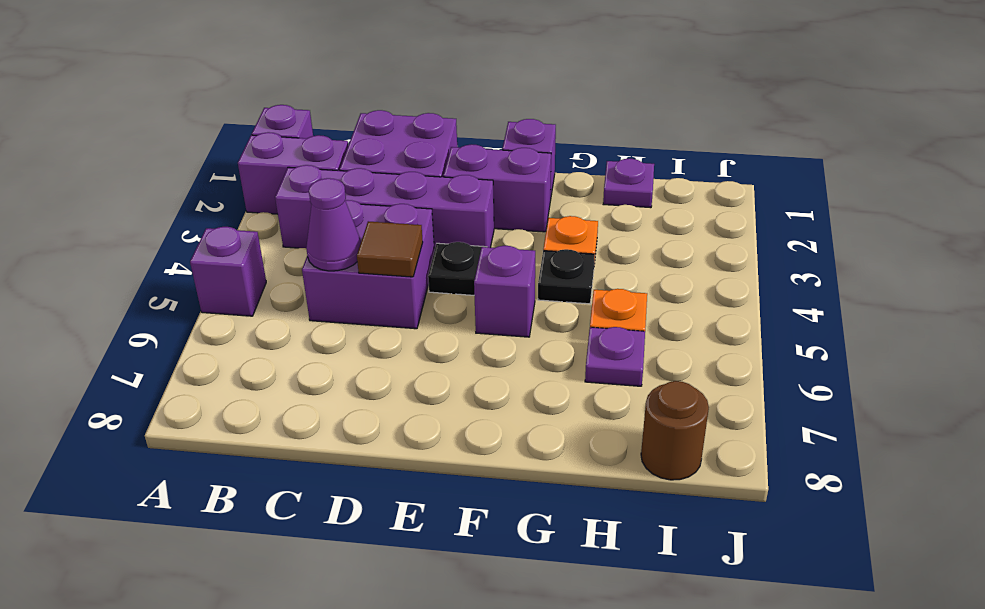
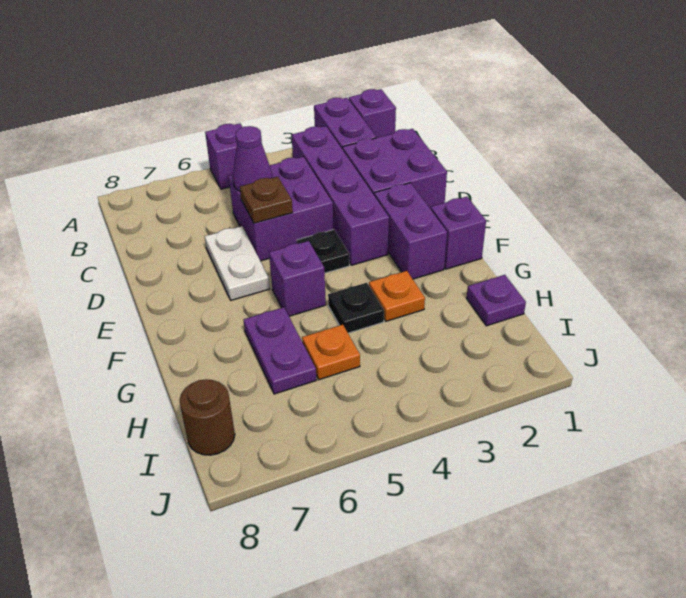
brown tile D5 level 2 -> brown plate D5 level 2
none -> white plate D6:E6 level 1
purple plate H6 level 1 -> purple plate G6:H6 level 1

